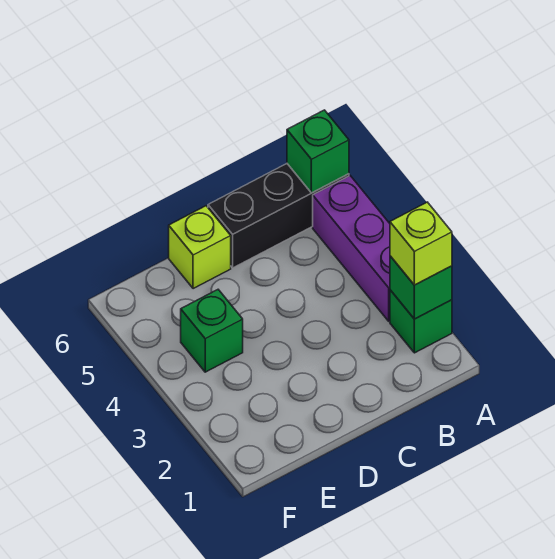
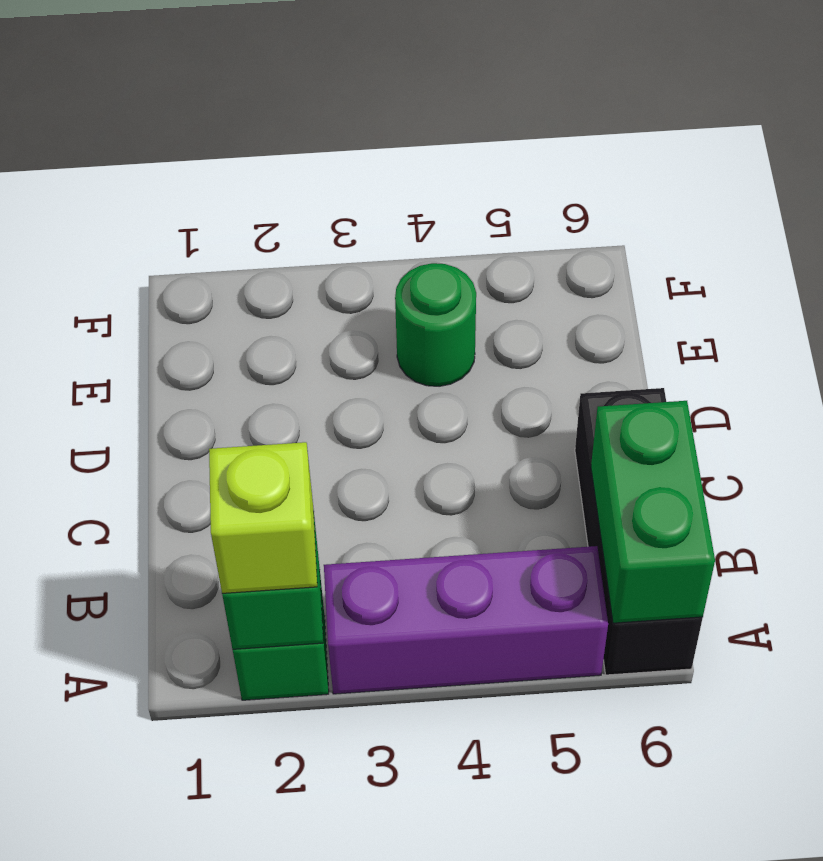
green brick A6 level 2 -> green brick A6:B6 level 2
lime brick D6 level 1 -> none
green brick E4 level 1 -> green round brick E4 level 1

